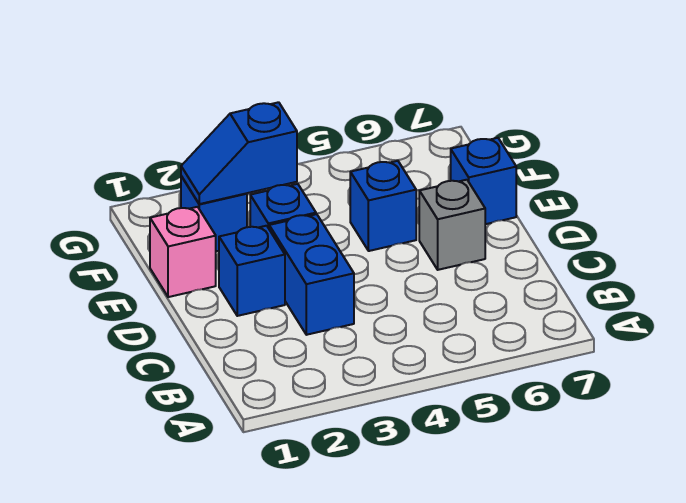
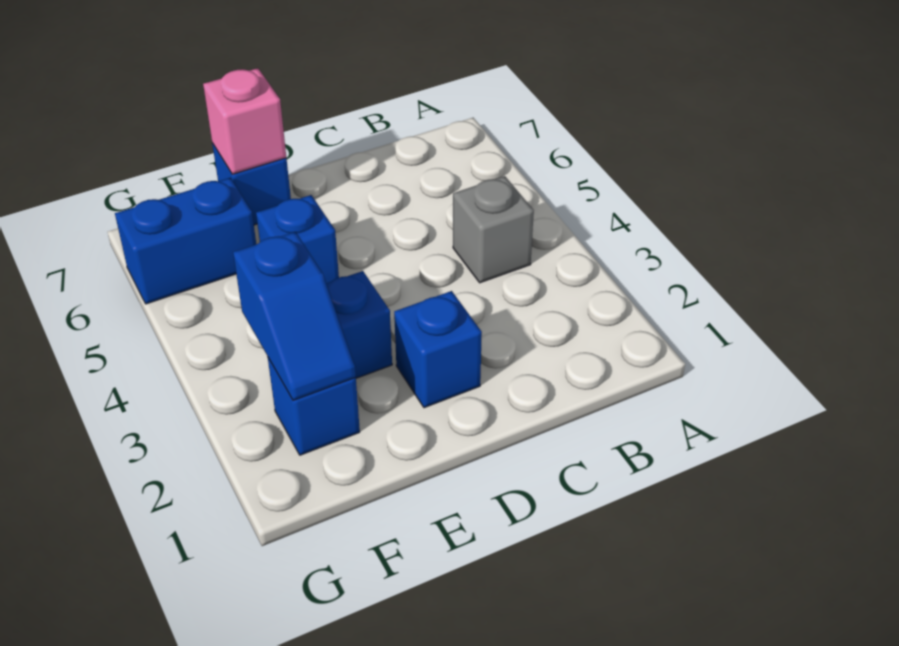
blue brick C3:D3 level 1 -> blue brick F6:G6 level 1
grey brick D6 level 1 -> grey brick B4 level 1
pink brick E1 level 1 -> pink brick E7 level 2

